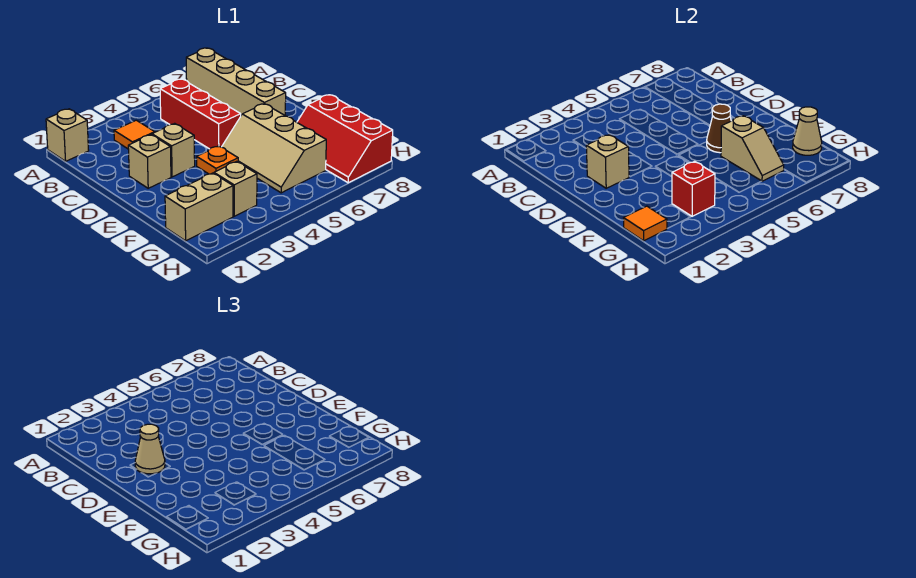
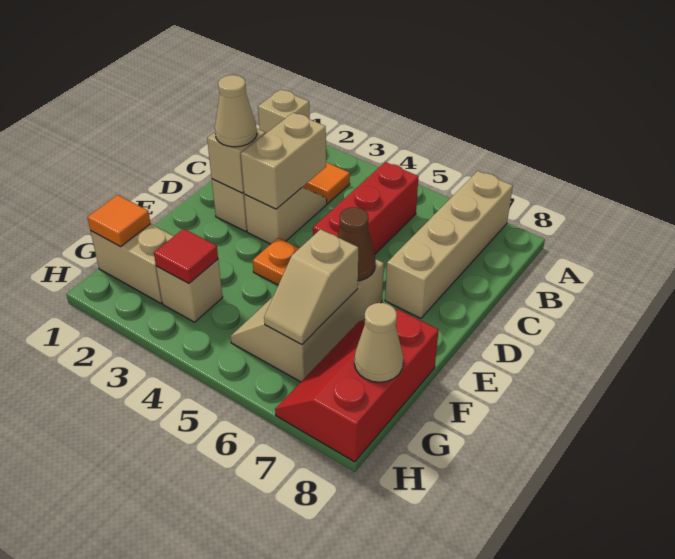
none -> tan brick C3:D3 level 2
red brick G3 level 2 -> red tile G3 level 2

